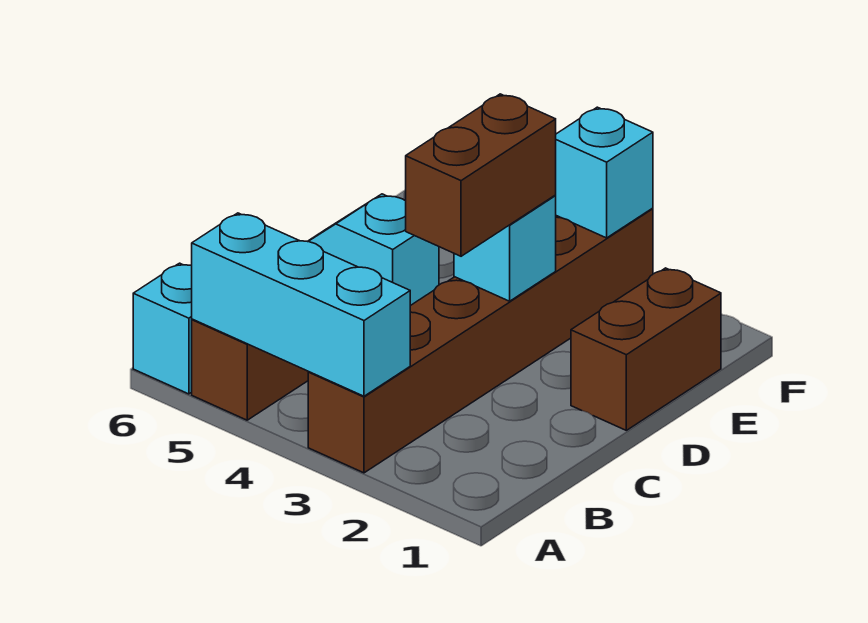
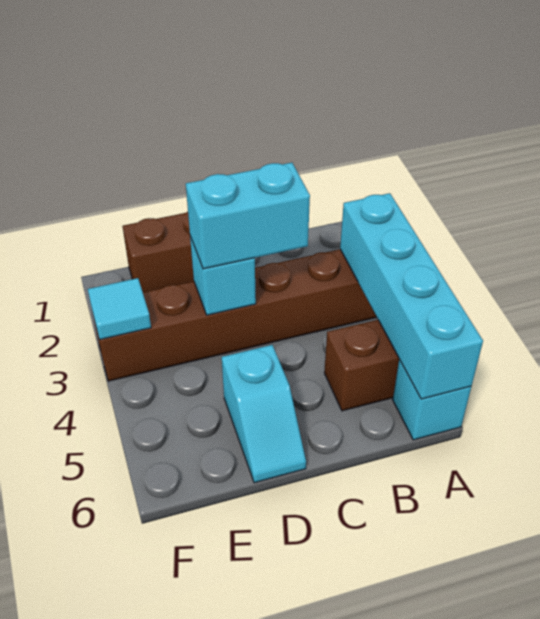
cyan brick A3:A5 level 2 -> cyan brick A3:A6 level 2
brown brick C3:D3 level 3 -> cyan brick C3:D3 level 3
cyan brick F3 level 2 -> cyan tile F3 level 2

